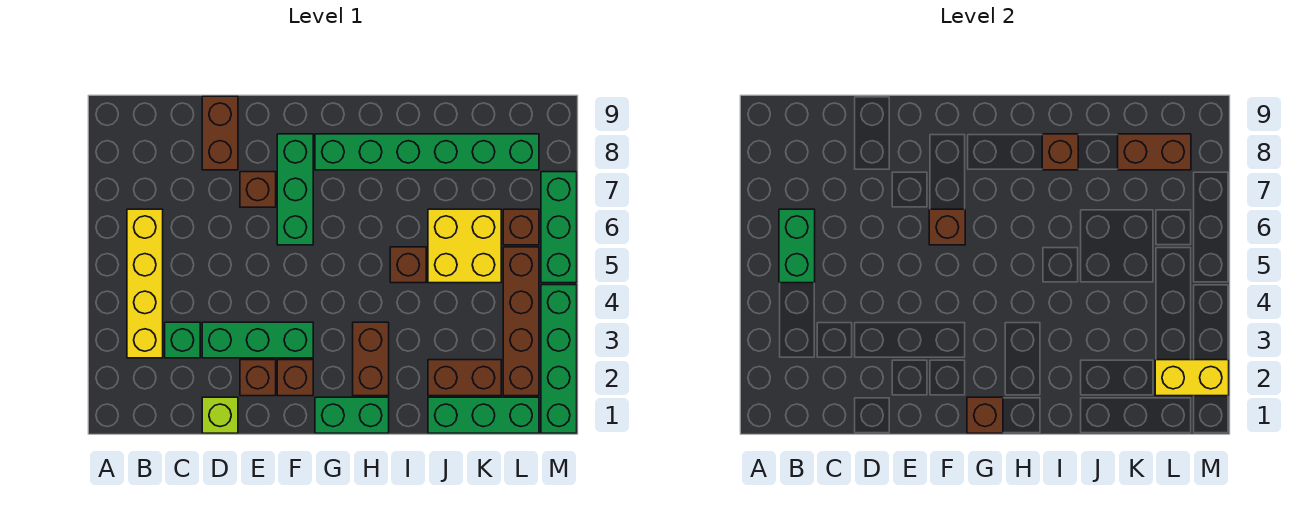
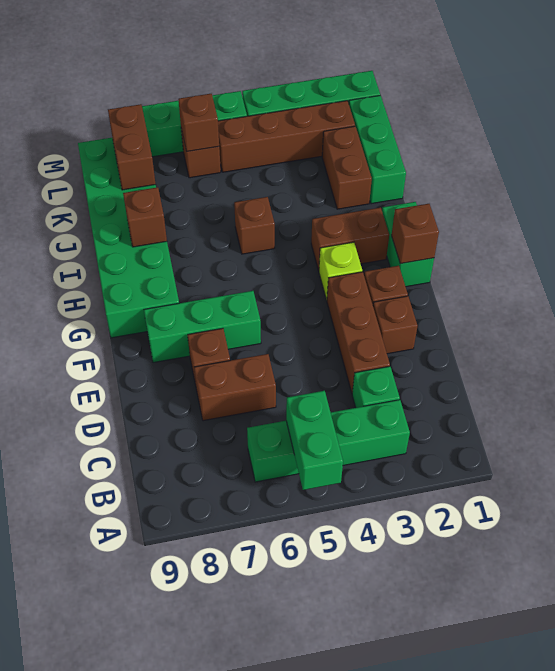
yellow brick B3:B6 level 1 -> green brick B3:B6 level 1
green brick B5:B6 level 2 -> green brick A5:B5 level 2
lime brick D1 level 1 -> lime brick G3 level 1
green brick D3:F3 level 1 -> brown brick D3:F3 level 1
brown brick D8:D9 level 1 -> brown brick D6:D7 level 1
brown brick F6 level 2 -> brown brick L6 level 2
green brick G8:L8 level 1 -> green brick G8:L9 level 1
yellow brick J5:K6 level 1 -> none
yellow brick L2:M2 level 2 -> none

